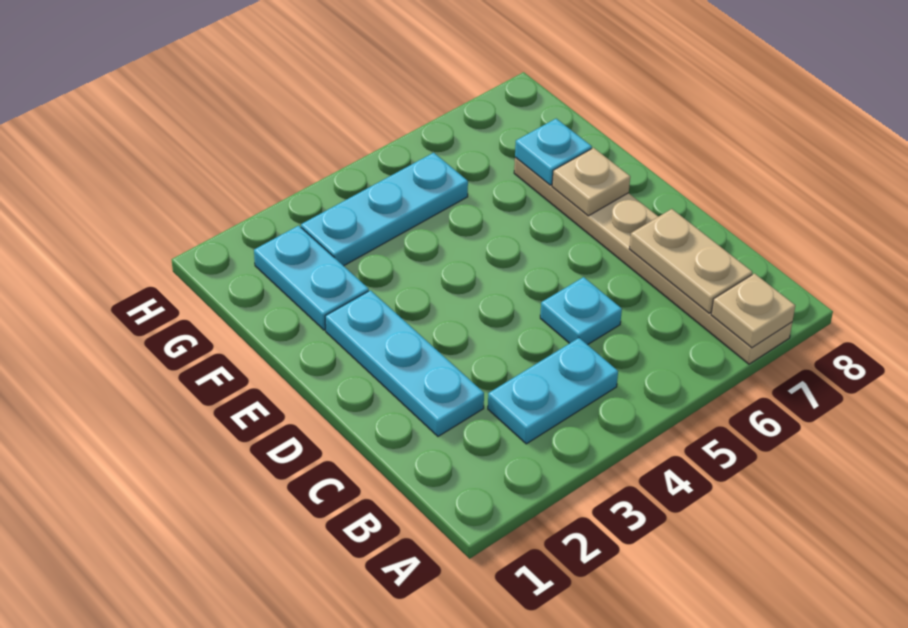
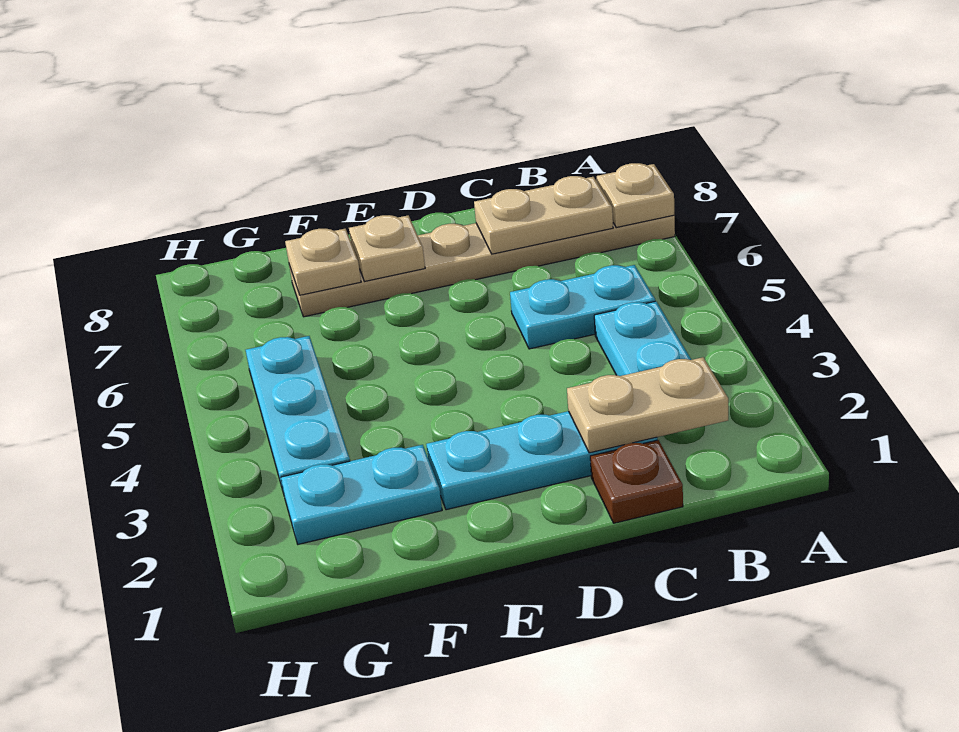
none -> tan plate B2:C2 level 2
none -> brown plate C1 level 1
cyan plate C5 level 1 -> cyan plate B5:C5 level 1
cyan plate F7 level 2 -> tan plate F7 level 2

